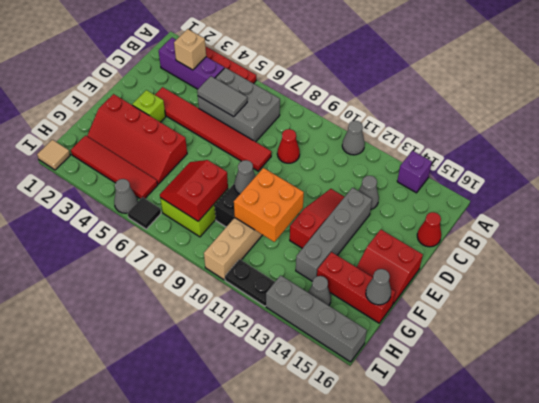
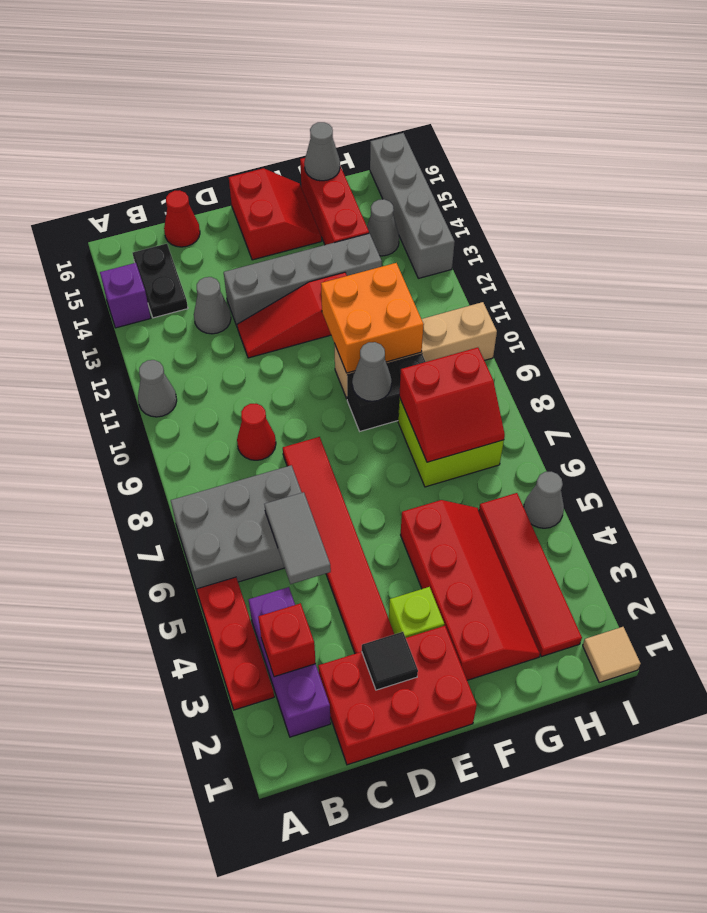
tan brick B3 level 2 -> red brick B3 level 2
grey brick B5:C7 level 1 -> grey brick A6:C7 level 1
none -> red brick C1:E2 level 1
black tile I6 level 1 -> black tile D2 level 2
black plate I11:I12 level 1 -> black plate B14:B15 level 1

